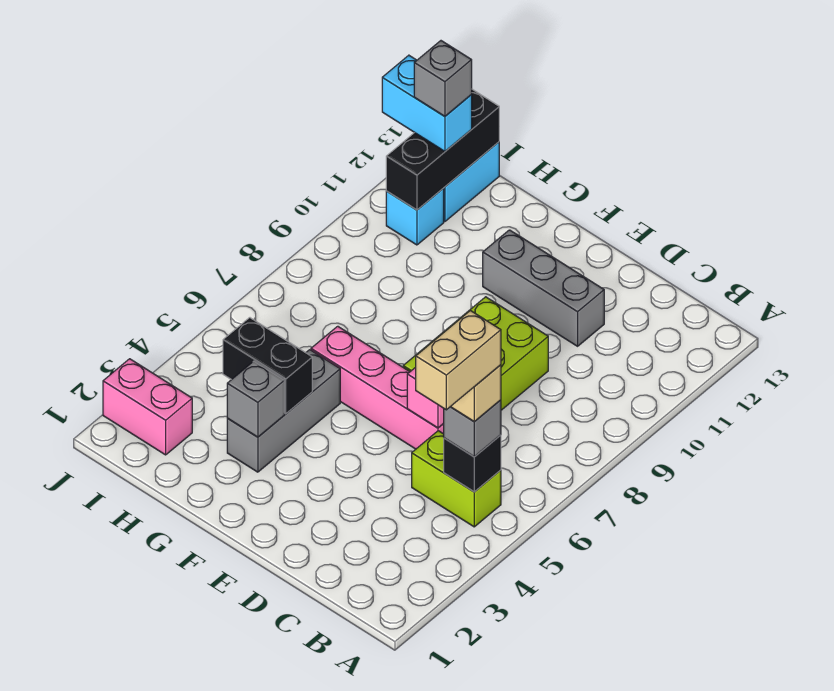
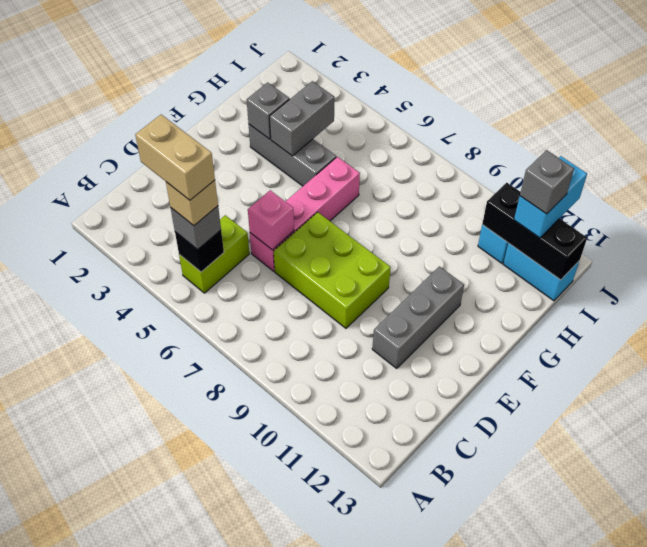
black brick G4:H4 level 2 -> grey brick G4:H4 level 2
pink brick I2:J2 level 1 -> none

